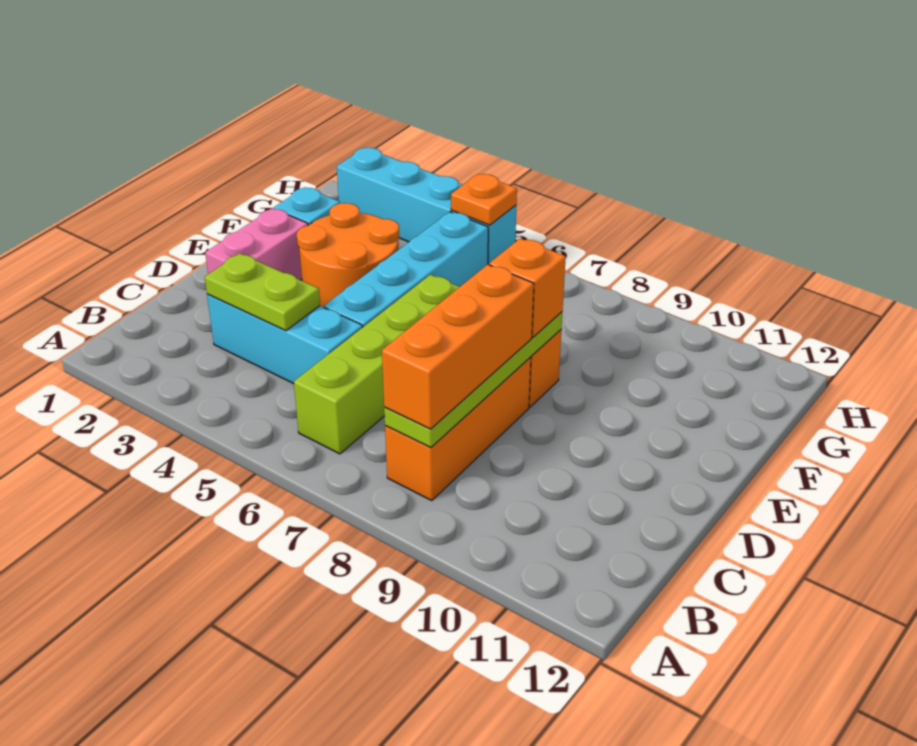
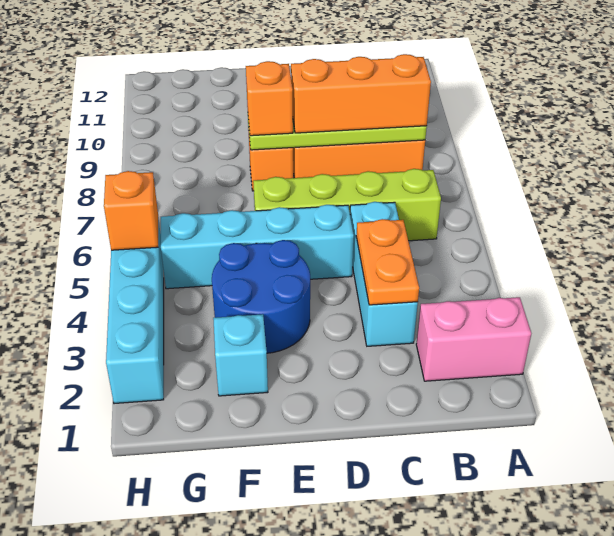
lime plate C3:C4 level 2 -> orange plate C3:C4 level 2
pink brick D2:E2 level 1 -> pink brick A2:B2 level 1
orange round brick E3:F4 level 1 -> blue round brick E3:F4 level 1
orange plate H5 level 2 -> orange brick H5 level 2

